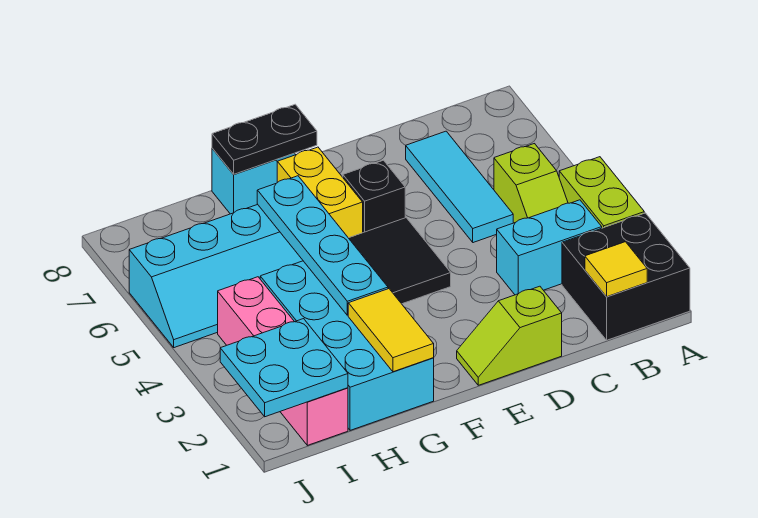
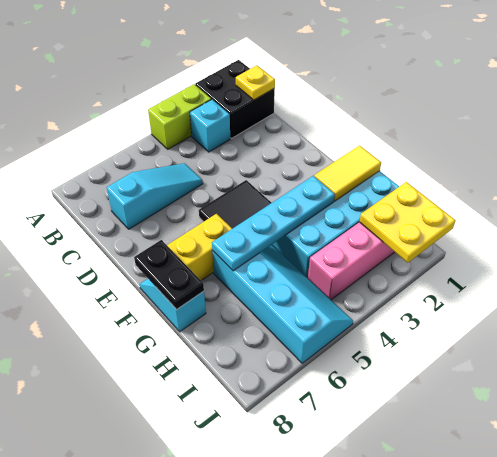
yellow tile B1 level 2 -> yellow plate B1 level 2
cyan brick B3:C3 level 1 -> cyan brick B3 level 1
lime slope B4:B5 level 1 top 5 -> none
cyan tile C5:C7 level 1 -> cyan slope C5:C7 level 1 top 7
lime slope D1:E1 level 1 top D -> none
black brick E6 level 1 -> none
cyan plate I1:J2 level 2 -> yellow plate I1:J2 level 2

